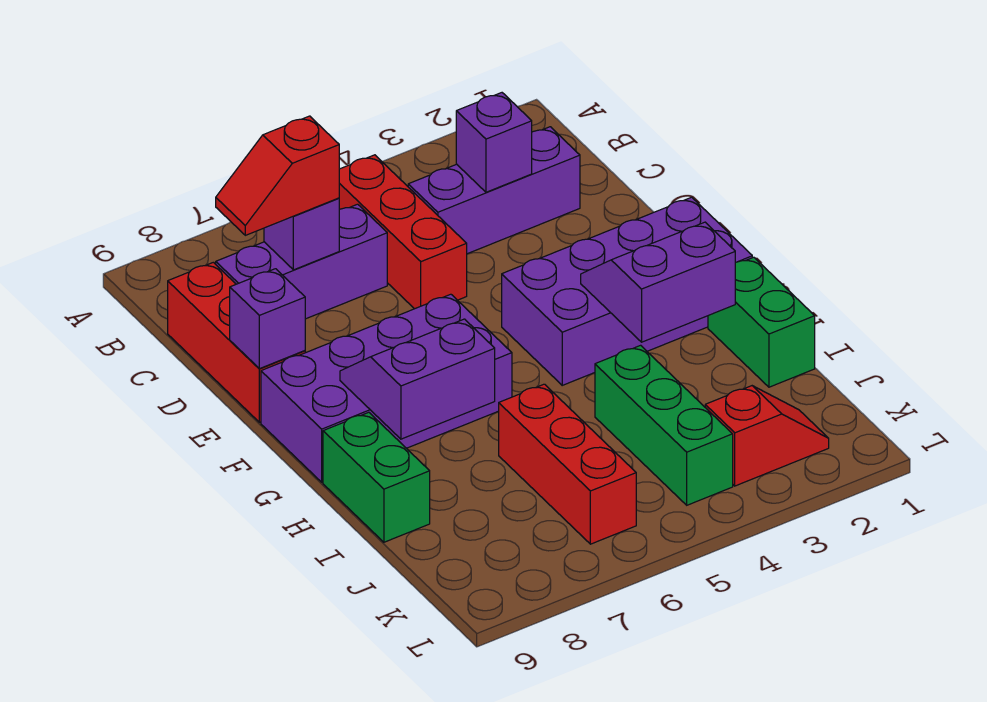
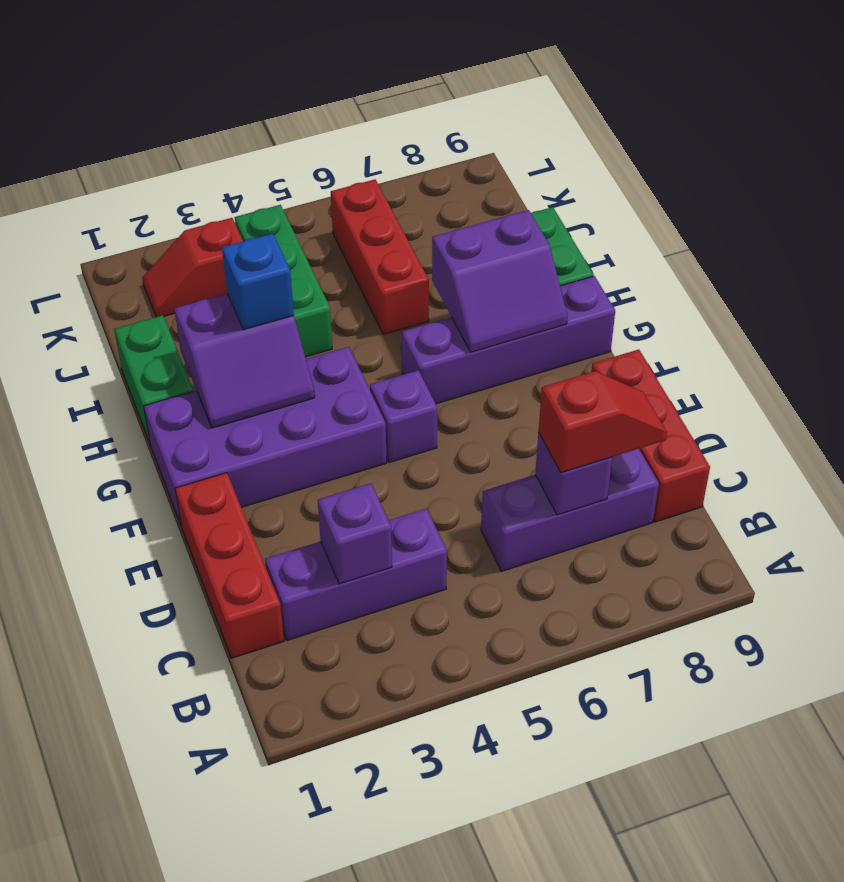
red brick B5:D5 level 1 -> red brick C1:E1 level 1
purple brick E9 level 2 -> purple brick F5 level 1
purple brick F6:G9 level 1 -> purple brick G6:G9 level 1
none -> blue brick H3 level 3

